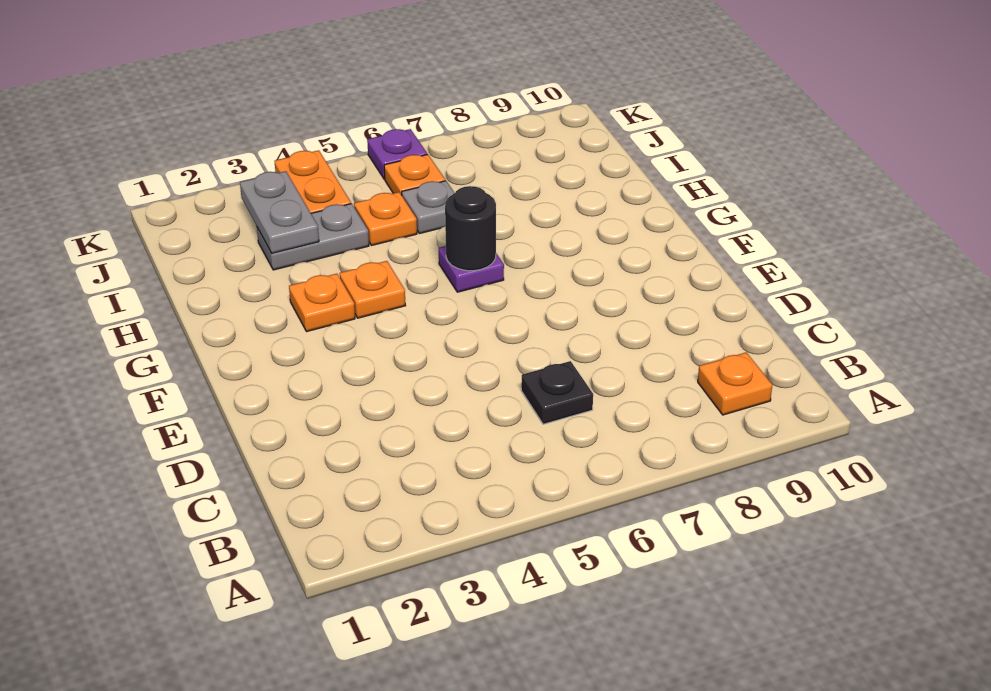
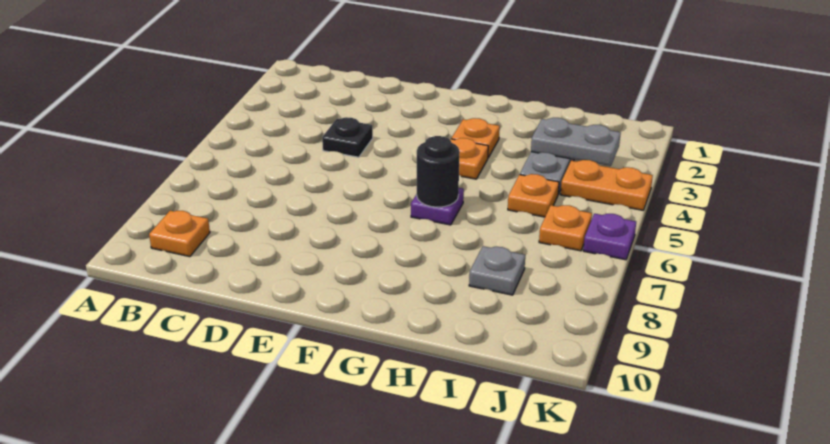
black plate C6 level 1 -> black plate D4 level 1
grey plate I6 level 1 -> grey plate I8 level 1

